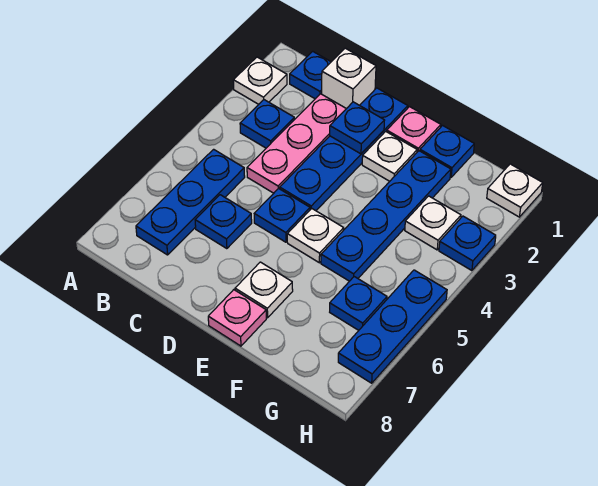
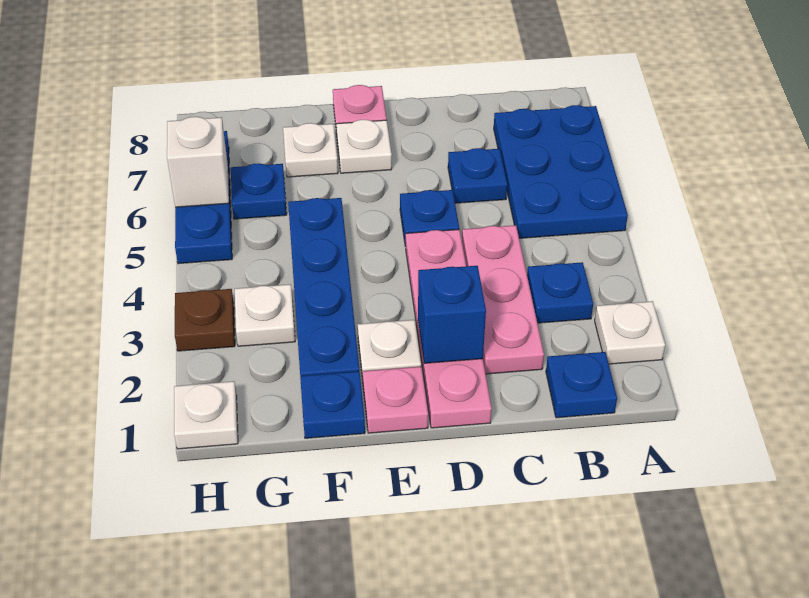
blue plate B5:B7 level 1 -> blue plate A5:B7 level 1
white brick C1 level 1 -> white brick H6 level 2
blue plate D1:D4 level 1 -> pink plate D1:D4 level 1
blue plate D2 level 2 -> blue brick D2 level 2
white plate E5 level 1 -> white plate F7 level 1
blue plate H3 level 1 -> brown plate H3 level 1

